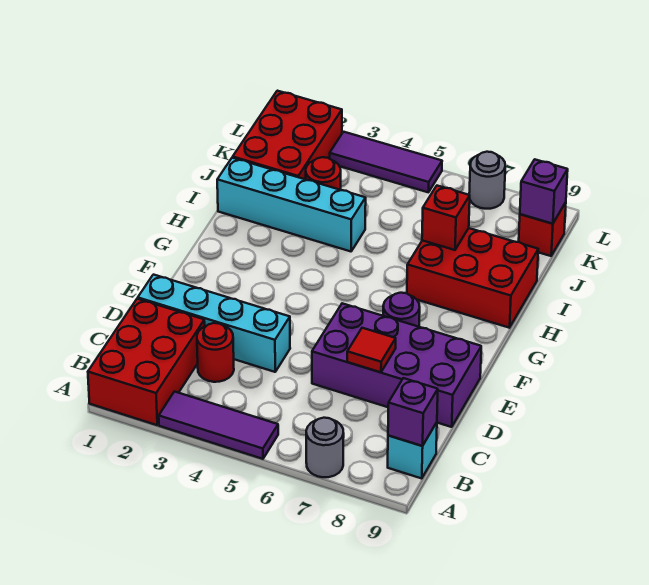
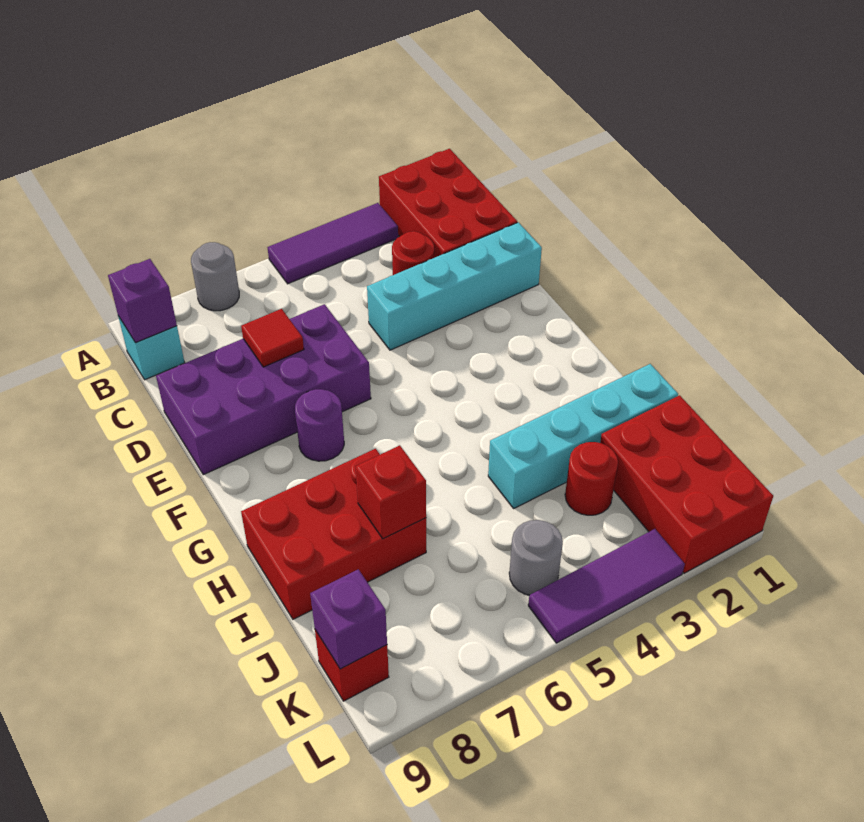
grey round brick L7 level 1 -> grey round brick K5 level 1

